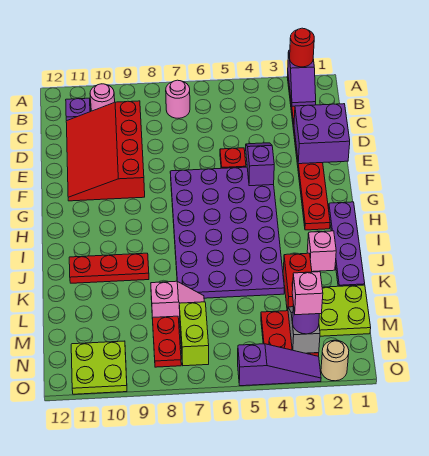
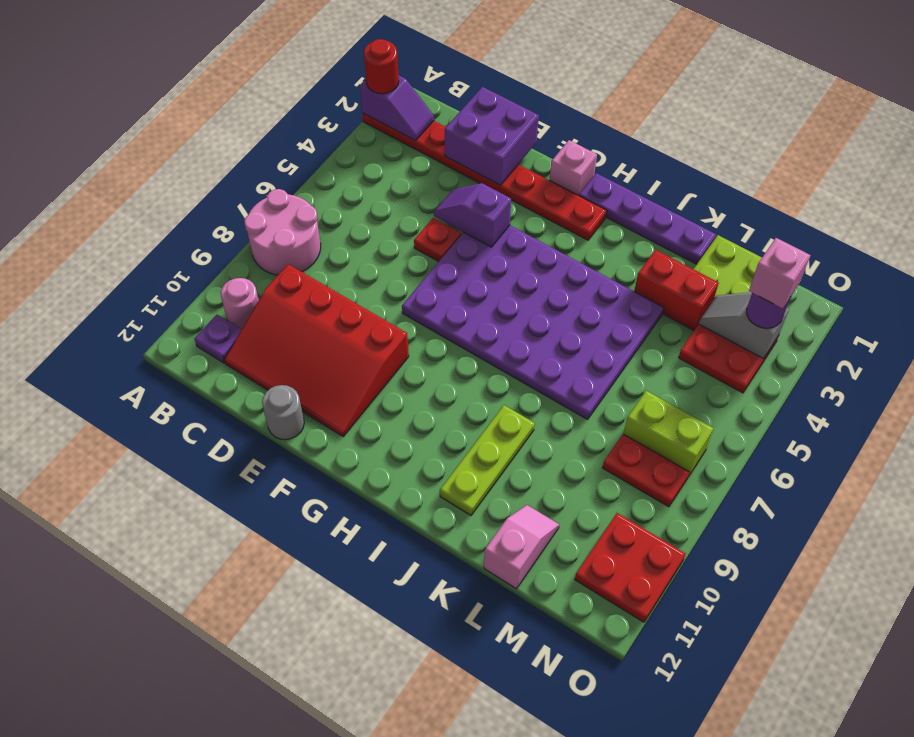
pink round brick B7 level 1 -> pink round brick A7:B8 level 1
none -> grey round brick E12 level 1
pink brick J2 level 1 -> pink brick G1 level 1
red plate J9:J11 level 1 -> lime plate J9:J11 level 1
pink slope L7:L8 level 1 top 8 -> pink slope L11:L12 level 1 top 12
lime plate N10:O11 level 1 -> red plate N10:O11 level 1
tan round brick O2 level 1 -> none
purple slope O3:O5 level 1 top 5 -> none

